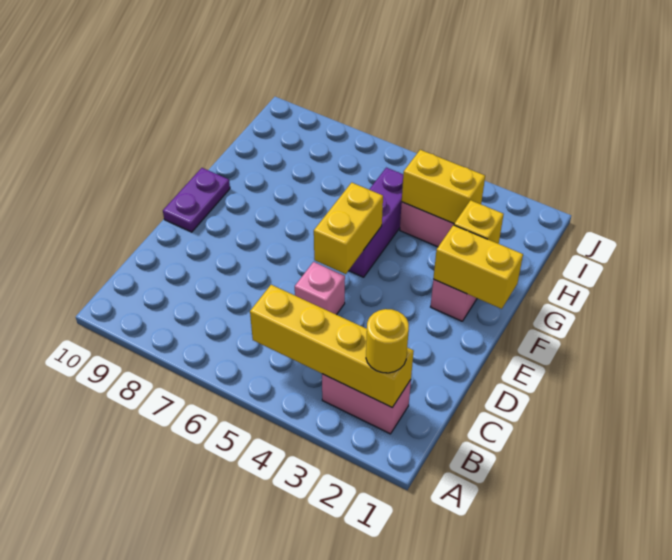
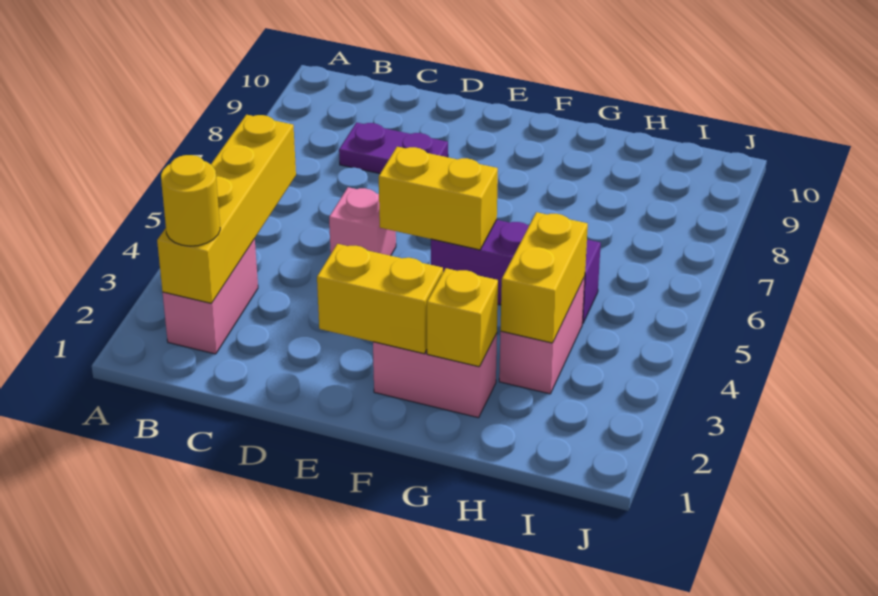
purple plate E10:F10 level 1 -> purple plate C8:D8 level 1
yellow brick F1:F2 level 2 -> yellow brick E2:F2 level 2

